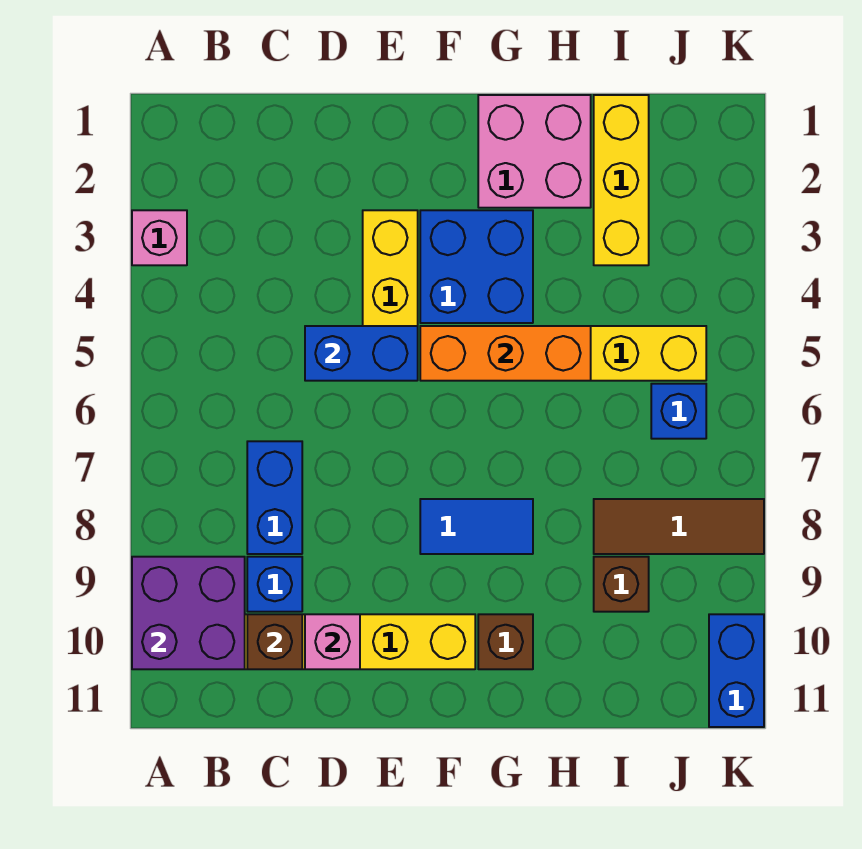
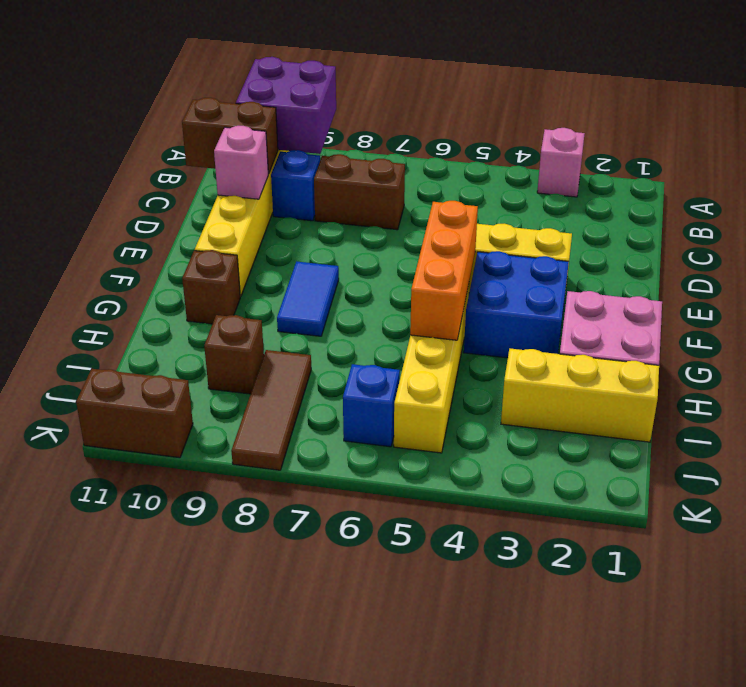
blue brick C7:C8 level 1 -> brown brick C7:C8 level 1
brown brick C10 level 2 -> brown brick C10:C11 level 2
blue brick D5:E5 level 2 -> none
blue brick K10:K11 level 1 -> brown brick K10:K11 level 1

